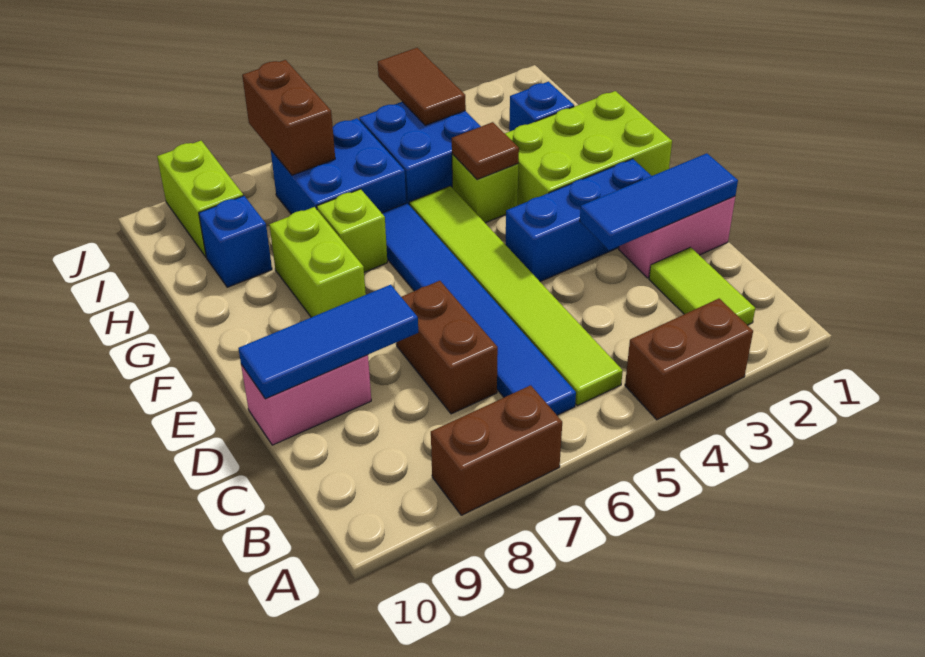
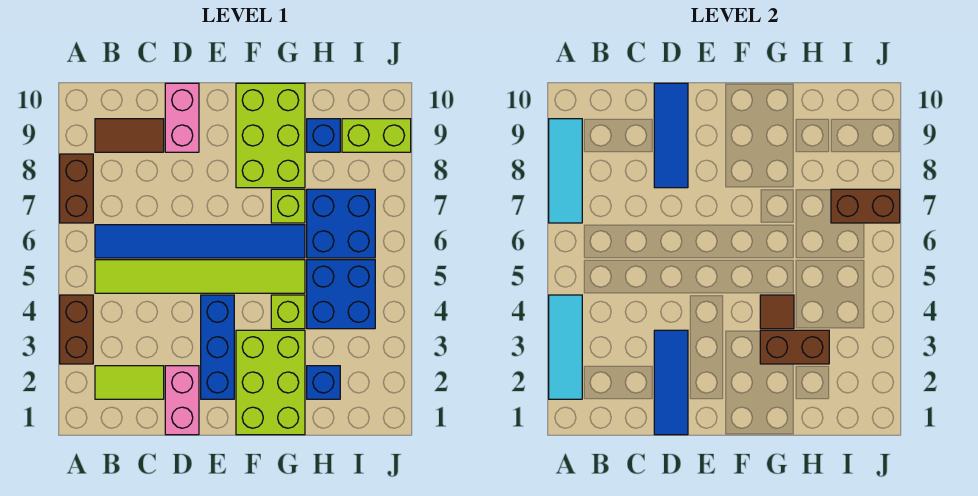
none -> cyan tile A2:A4 level 2
none -> cyan tile A7:A9 level 2
brown brick C7:D7 level 1 -> brown brick G3:H3 level 2
lime brick F8:G8 level 1 -> lime brick F8:G10 level 1
brown tile I4:J4 level 2 -> brown tile B9:C9 level 1

